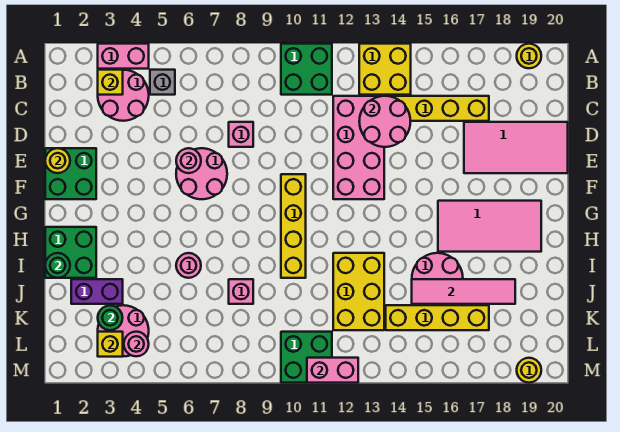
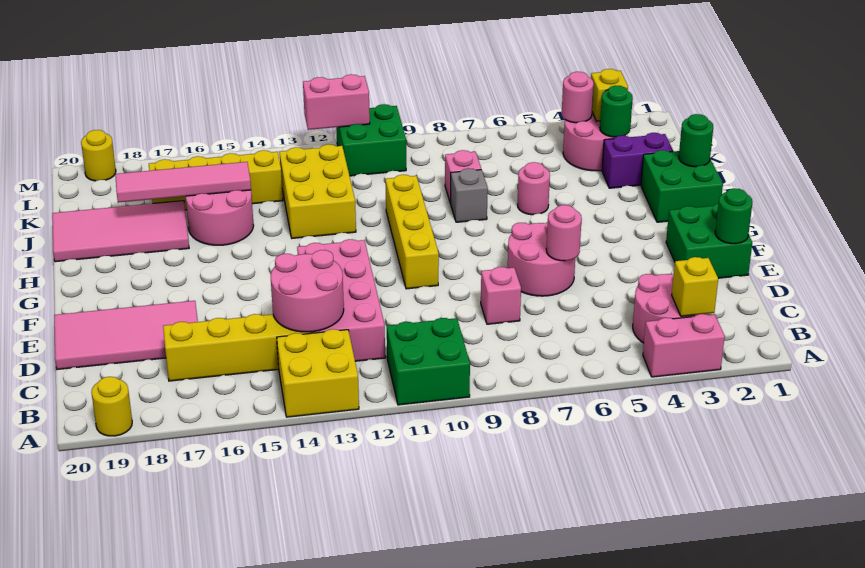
grey brick B5 level 1 -> grey brick I8 level 1
yellow round brick E1 level 2 -> green round brick E1 level 2
pink tile G16:H19 level 1 -> pink tile I17:J20 level 1

